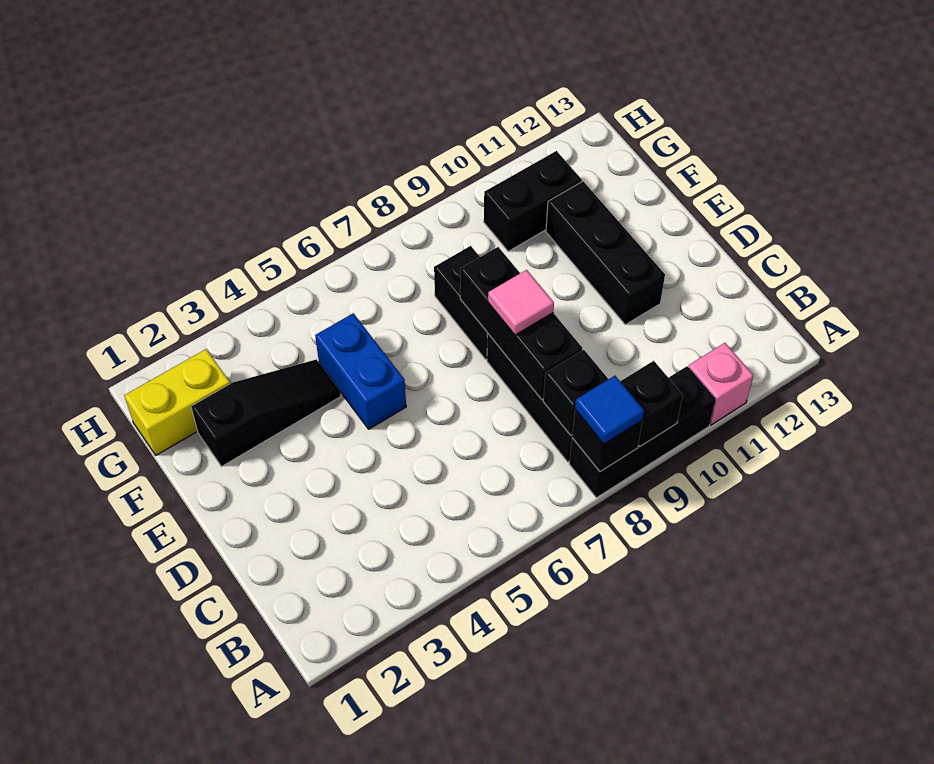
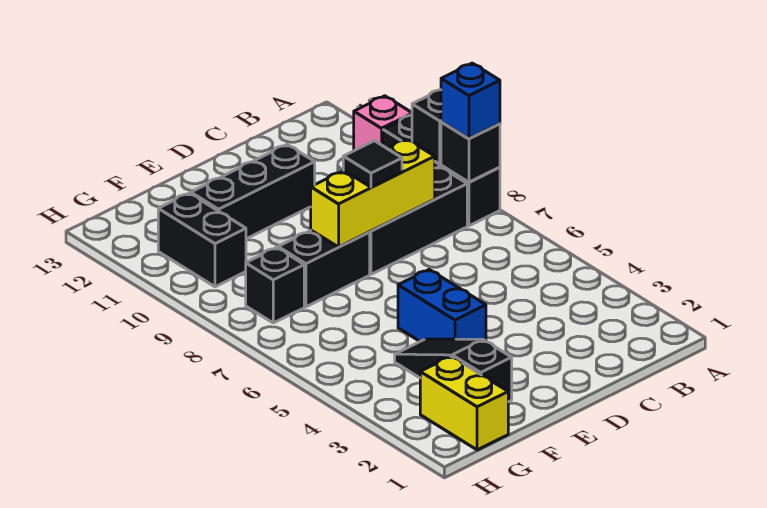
blue tile A8 level 3 -> blue brick A8 level 3
black brick B8 level 2 -> black brick G8 level 1
black brick C8:E8 level 2 -> yellow brick C8:E8 level 2
pink tile D8 level 3 -> black tile D8 level 3
blue brick E5:F5 level 1 -> blue brick E4:E5 level 1

